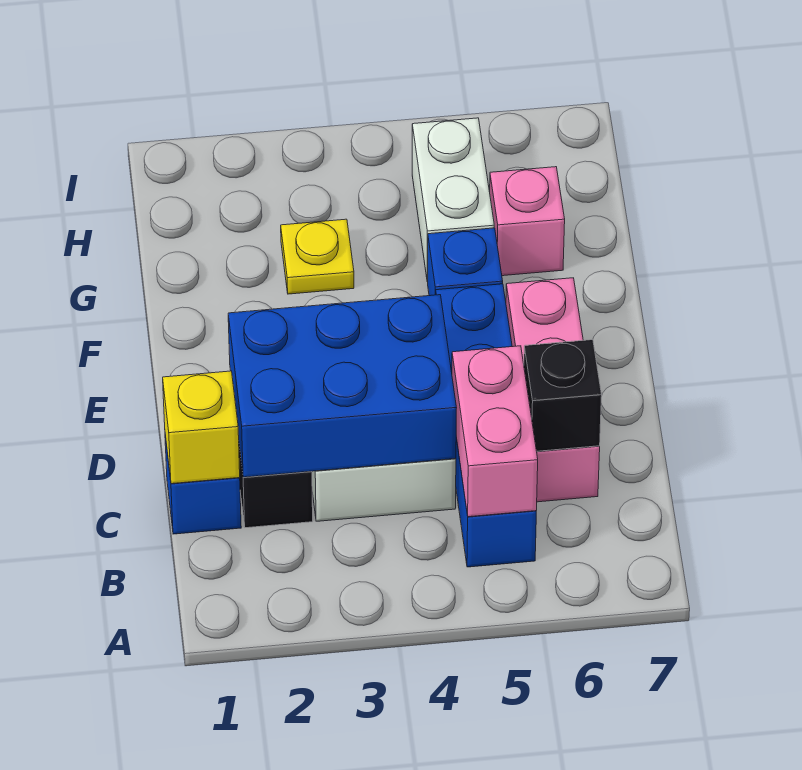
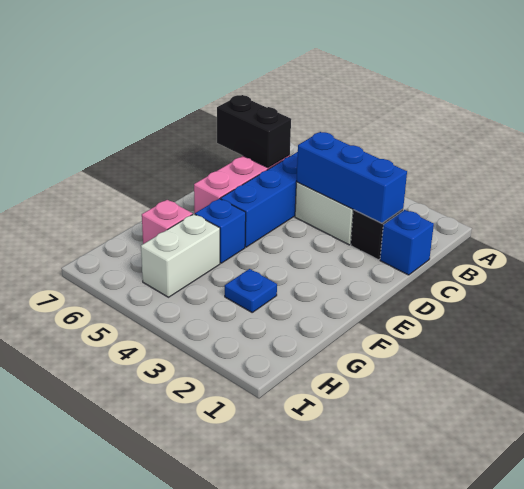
pink brick B5:C5 level 2 -> none
yellow brick C1 level 2 -> none
blue brick C2:D4 level 2 -> blue brick C2:C4 level 2
black brick C6 level 2 -> black brick C6:C7 level 2
yellow plate G3 level 1 -> blue plate G3 level 1

